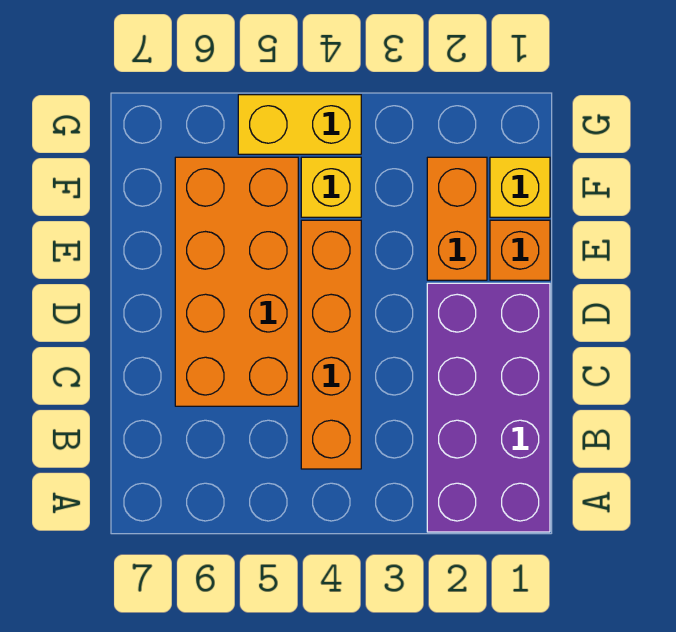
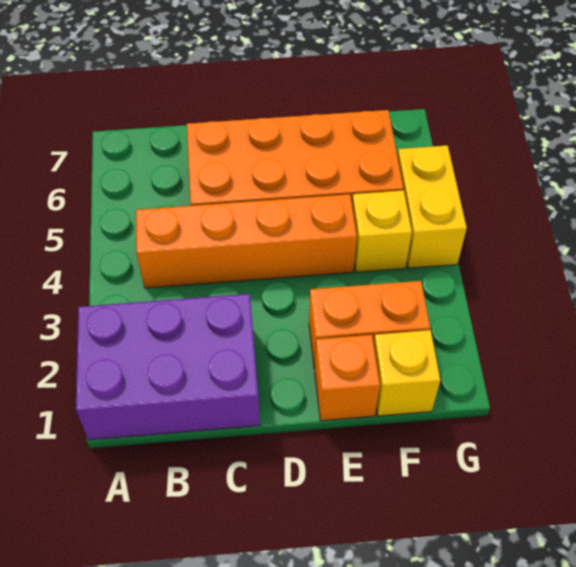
purple brick A1:D2 level 1 -> purple brick A1:C2 level 1

